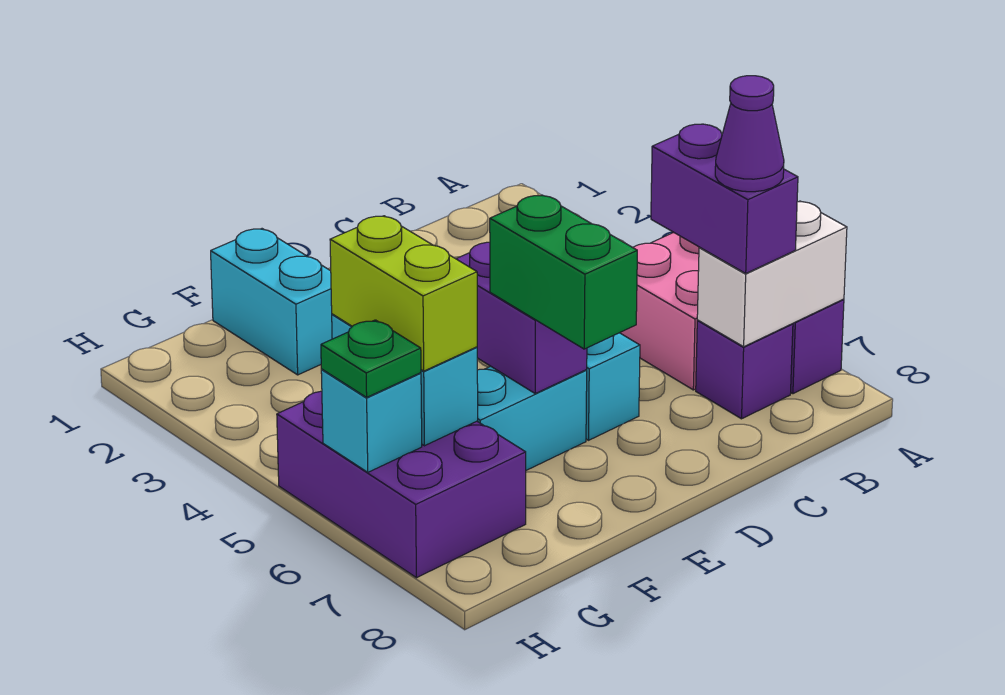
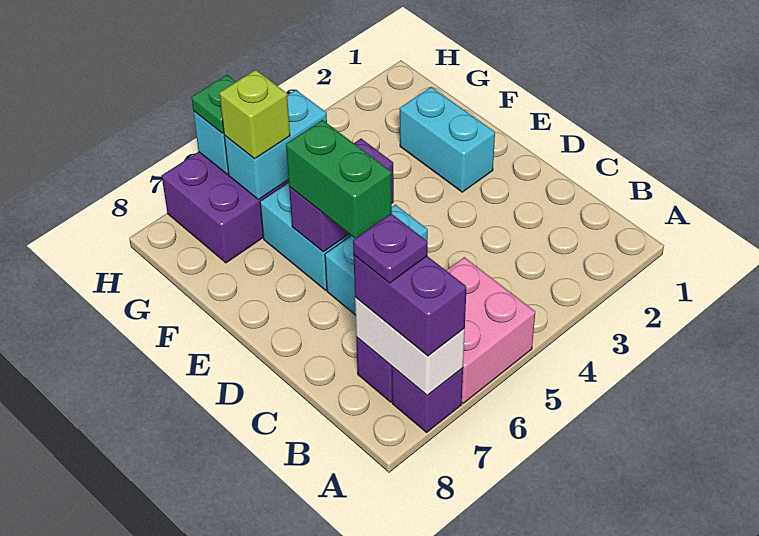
purple brick B6:B7 level 3 -> purple brick A7:B7 level 3
purple cone B7 level 4 -> purple plate B7 level 4
green brick E6:E7 level 3 -> green brick D6:E6 level 3
cyan brick F1:F2 level 1 -> cyan brick E2:F2 level 1
lime brick G5:G6 level 3 -> lime brick G6 level 3

